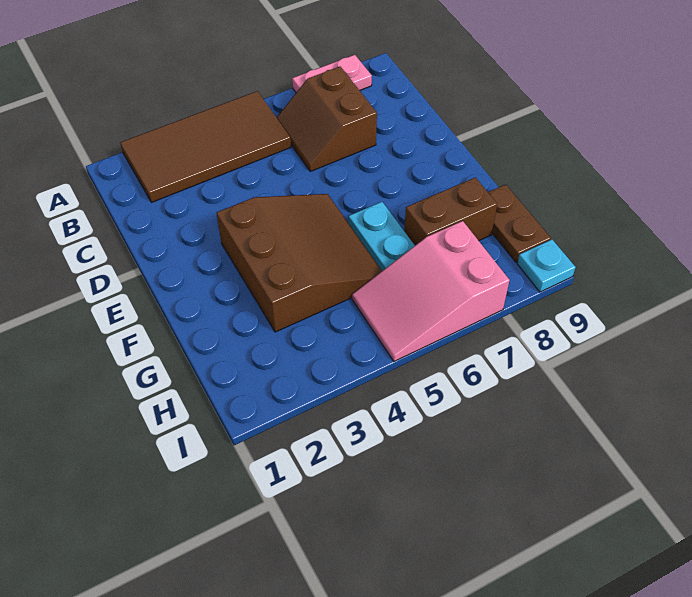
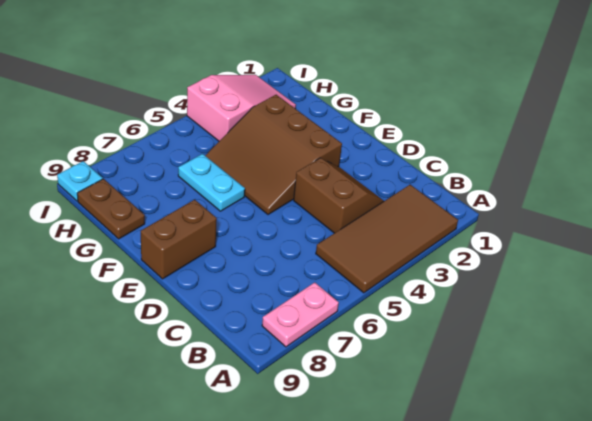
brown slope B6:C7 level 1 top 7 -> brown slope C3:D4 level 1 top 4
brown brick G7:G8 level 1 -> brown brick E8:E9 level 1
pink slope H5:I7 level 1 top 7 -> pink slope H2:I4 level 1 top 4

